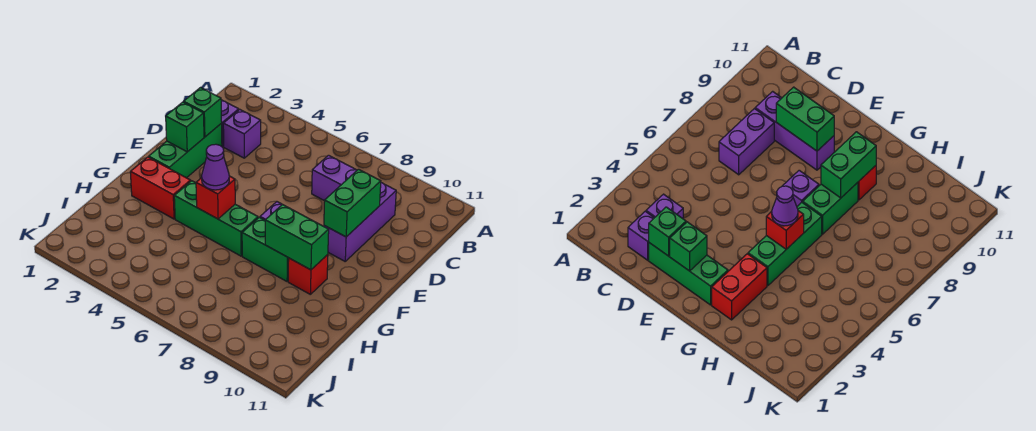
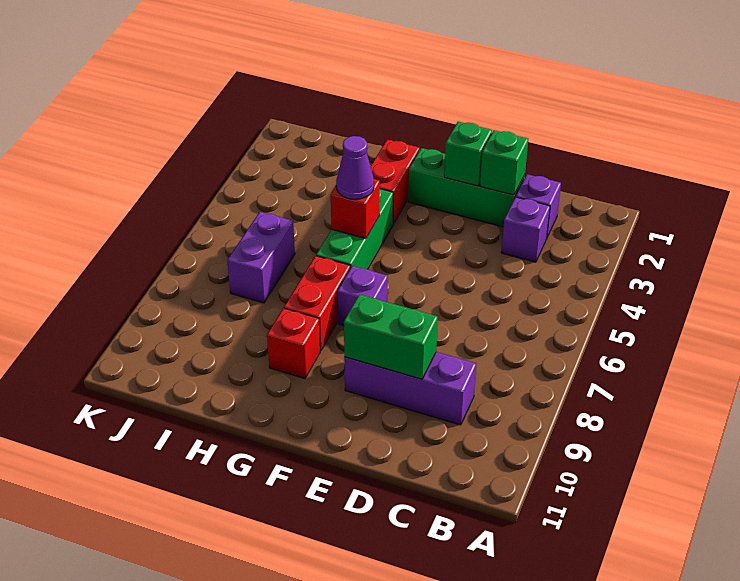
purple brick C7:C8 level 1 -> purple brick I6:I7 level 1
green brick G7:G8 level 1 -> red brick G7:G8 level 1
green brick G8:G9 level 2 -> none

